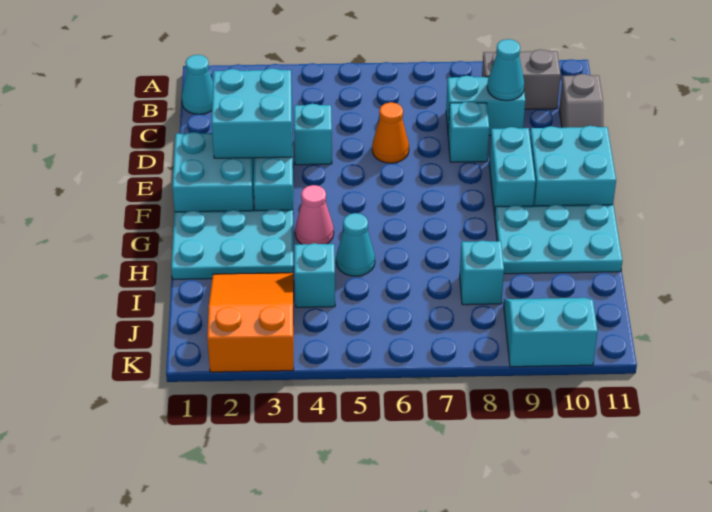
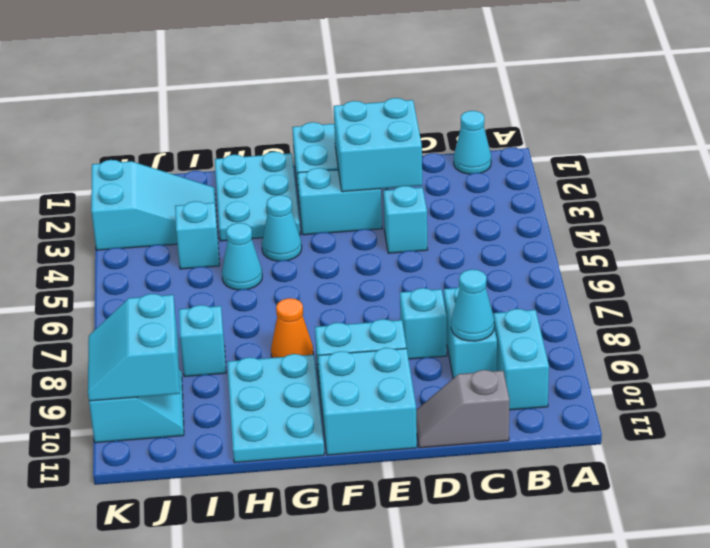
grey brick B9:B10 level 1 -> cyan brick B9:B10 level 1
orange cone D6 level 1 -> orange cone G8 level 1
pink cone G4 level 1 -> cyan cone G4 level 1
orange slope I2:K3 level 1 top K -> cyan slope I2:K3 level 1 top K
none -> cyan slope J9:K10 level 2 top J

